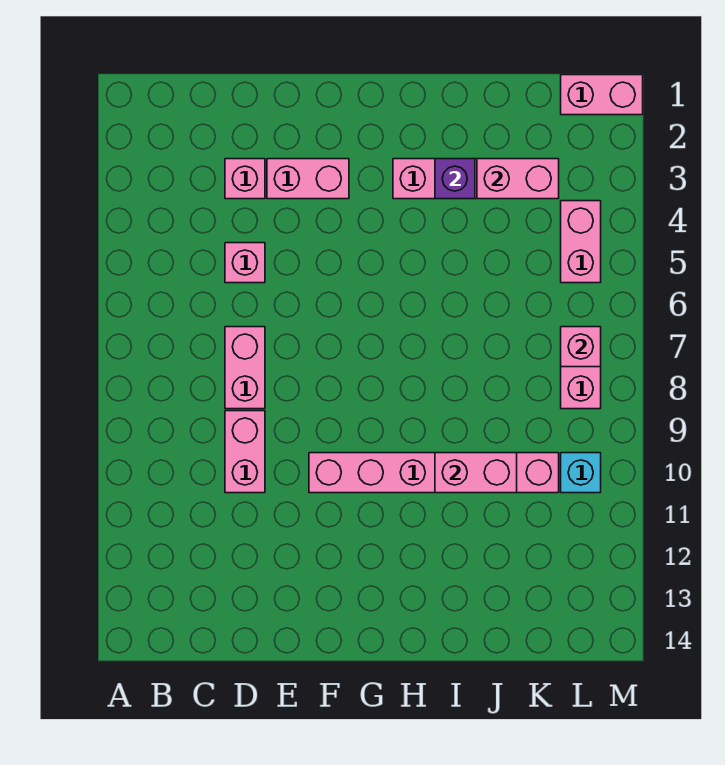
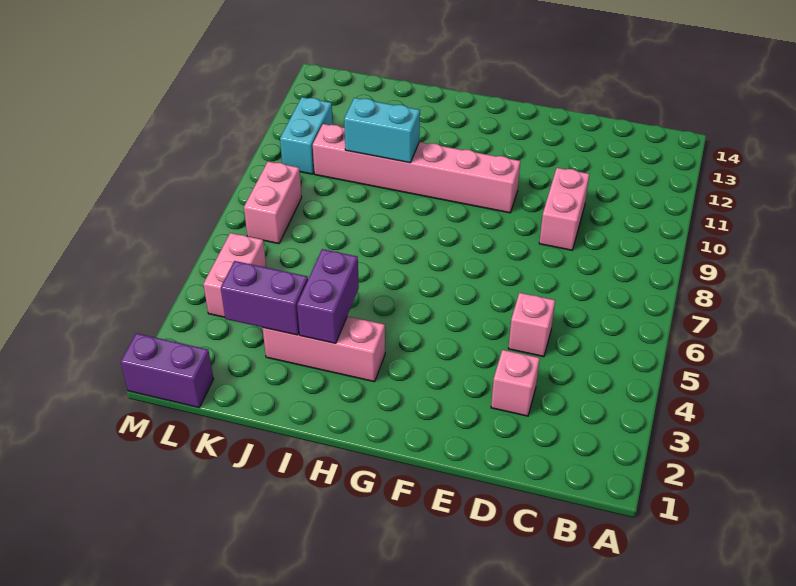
pink brick D7:D8 level 1 -> none
pink brick E3:F3 level 1 -> none
purple brick I3 level 2 -> purple brick I3:I4 level 2
pink brick I10:J10 level 2 -> cyan brick I10:J10 level 2
pink brick J3:K3 level 2 -> purple brick J3:K3 level 2
pink brick L1:M1 level 1 -> purple brick L1:M1 level 1
pink brick L7 level 2 -> none
cyan brick L10 level 1 -> cyan brick L10:L11 level 1

